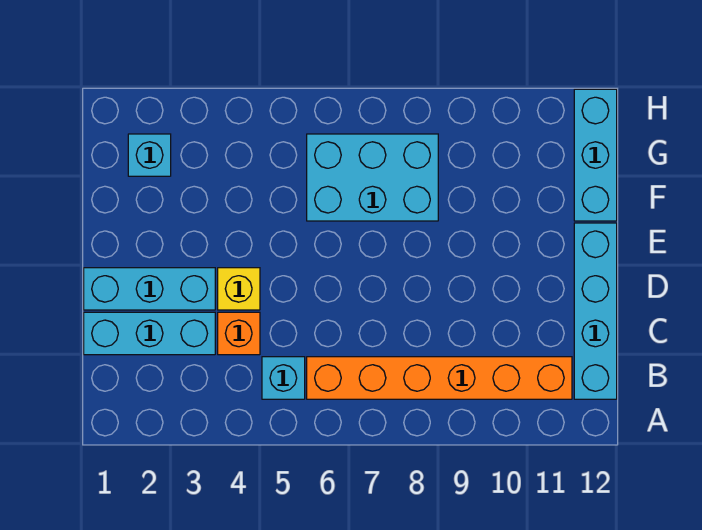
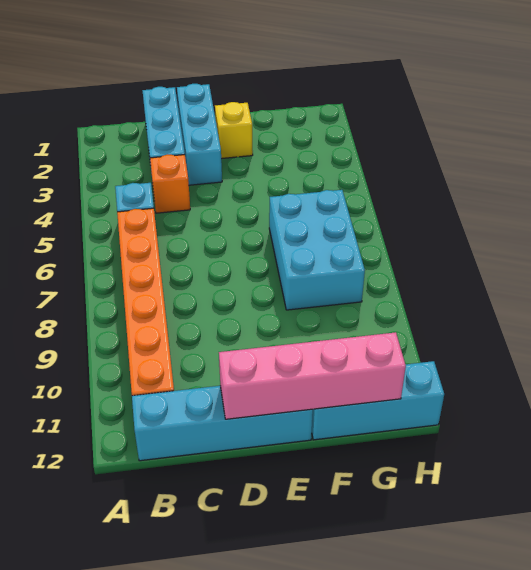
yellow brick D4 level 1 -> yellow brick E2 level 1
none -> pink brick D12:G12 level 2
cyan brick G2 level 1 -> none

